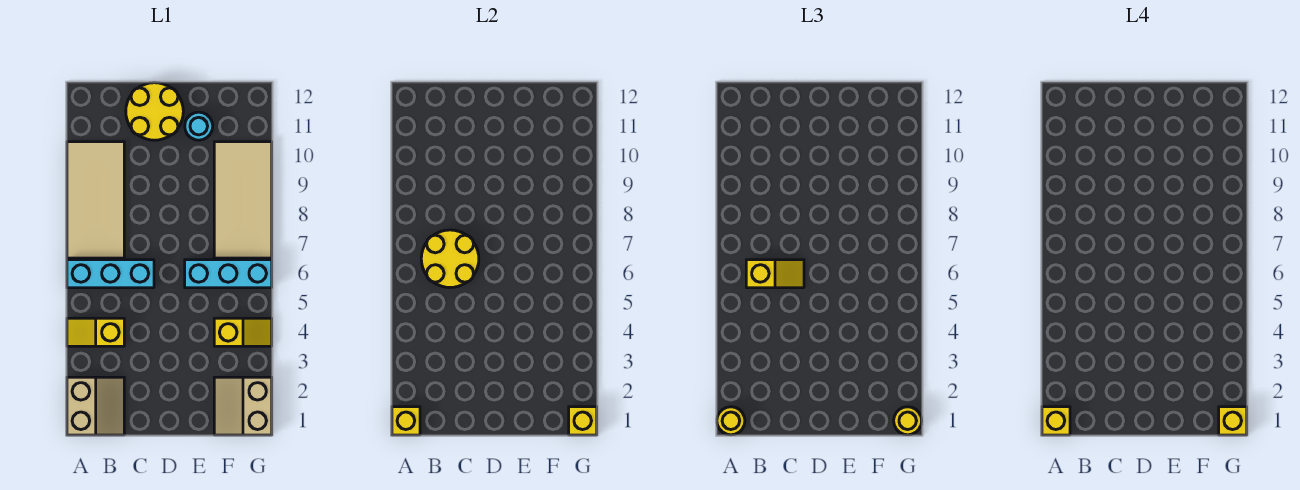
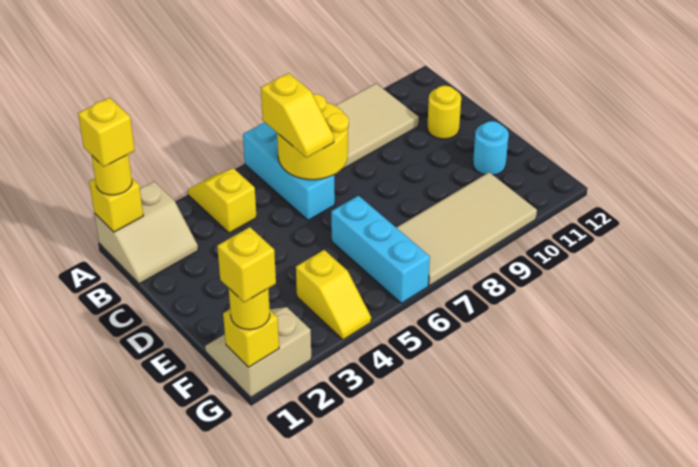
yellow round brick C11:D12 level 1 -> yellow round brick C11 level 1

